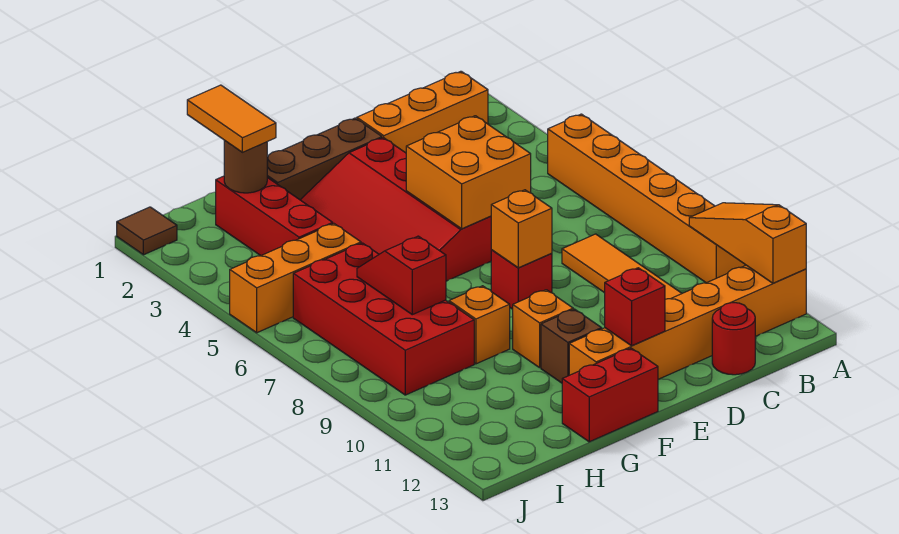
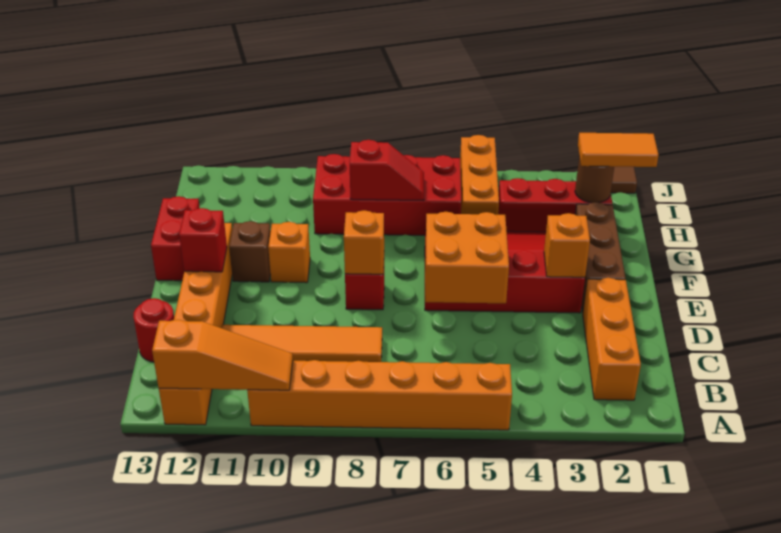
orange brick G9 level 1 -> orange brick E3 level 2

